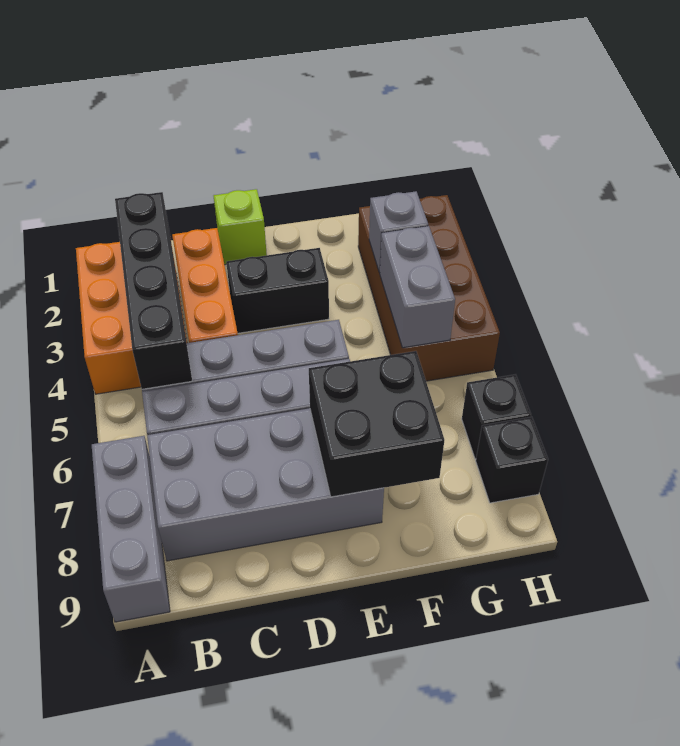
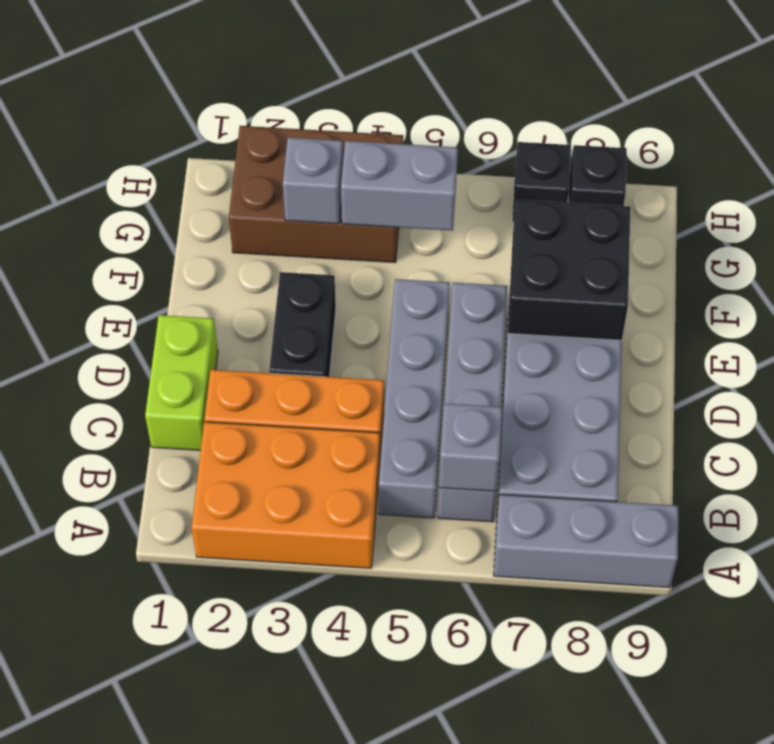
black brick B2:B5 level 2 -> none
none -> grey brick B6 level 2
lime brick D1 level 1 -> lime brick C1:D1 level 1
brown brick G2:H5 level 1 -> brown brick G2:H4 level 1

